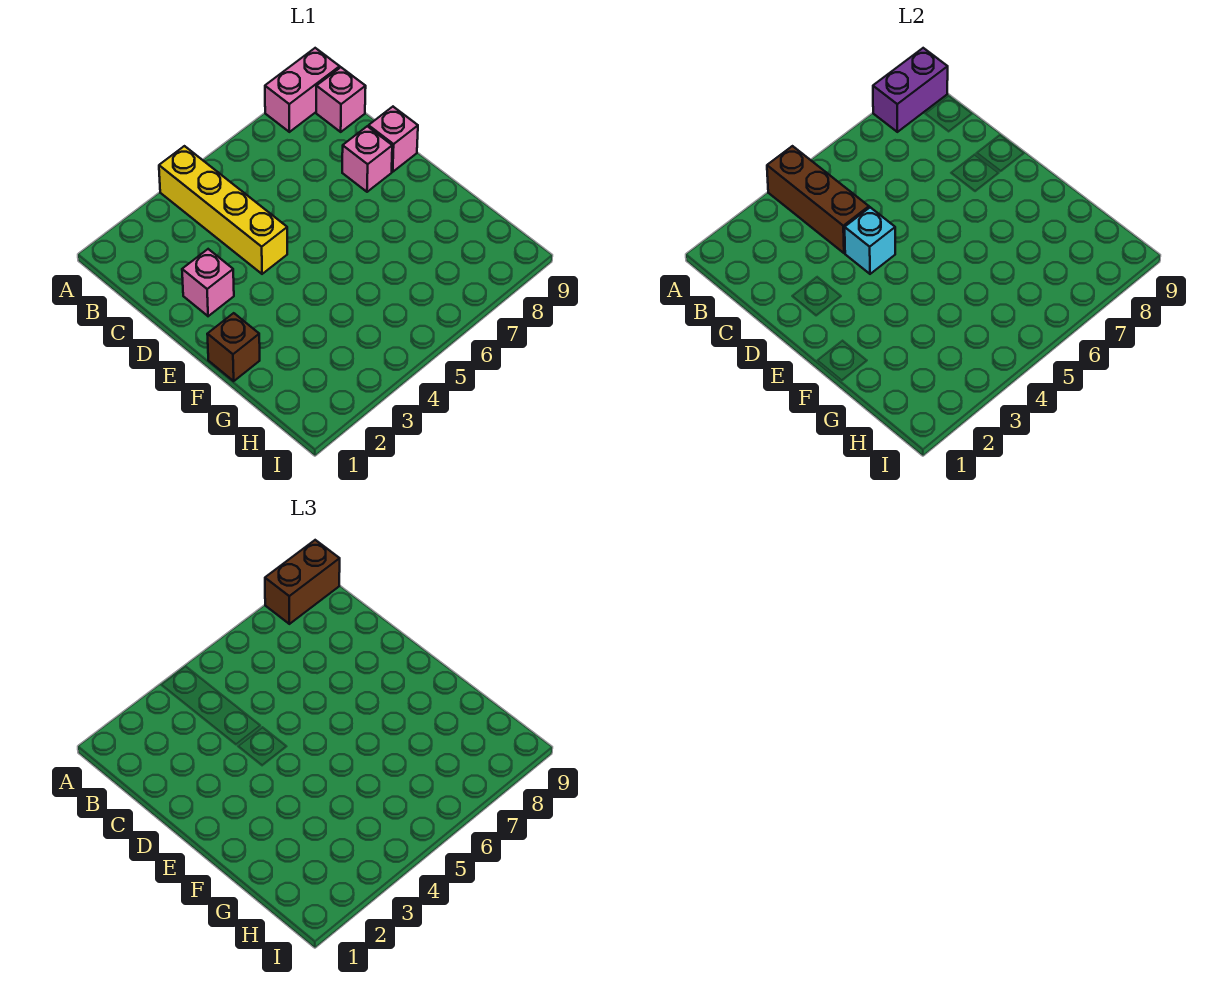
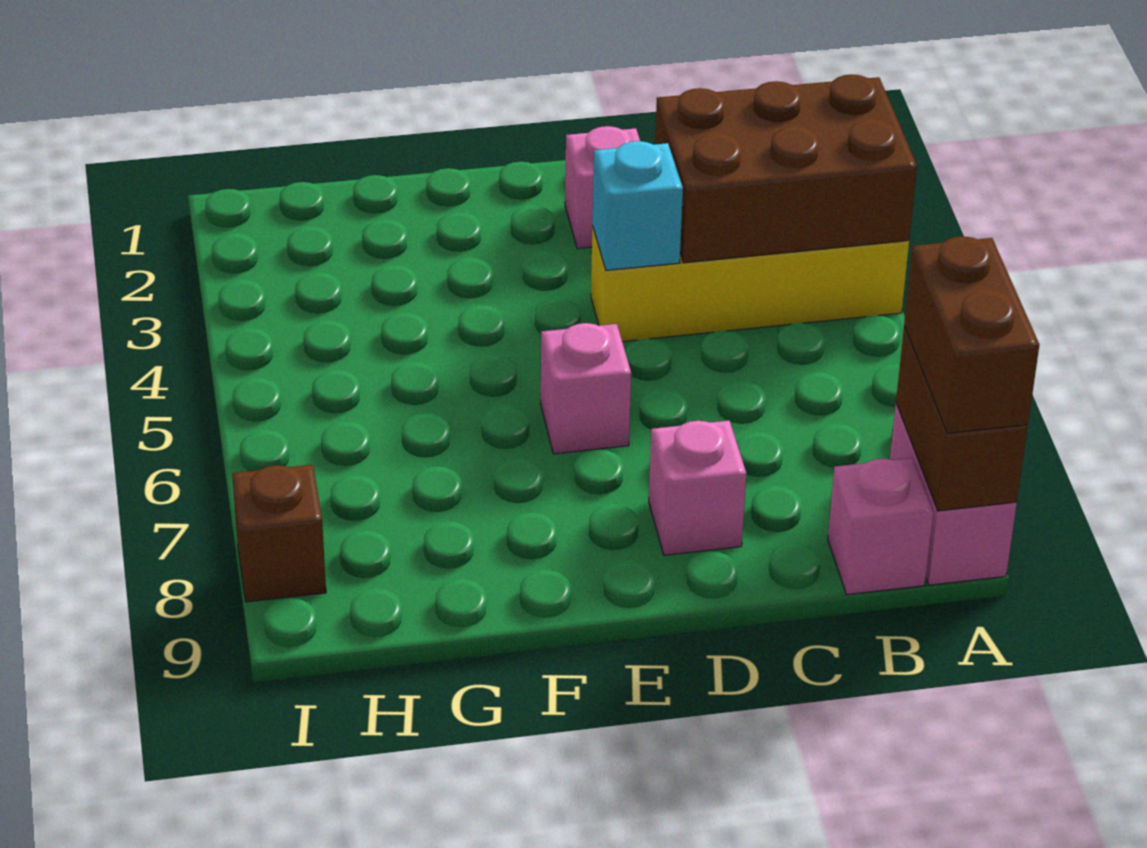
brown brick A4:C4 level 2 -> brown brick A3:C4 level 2
purple brick A8:A9 level 2 -> brown brick A8:A9 level 2
pink brick D9 level 1 -> pink brick E6 level 1
brown brick F1 level 1 -> brown brick I8 level 1

